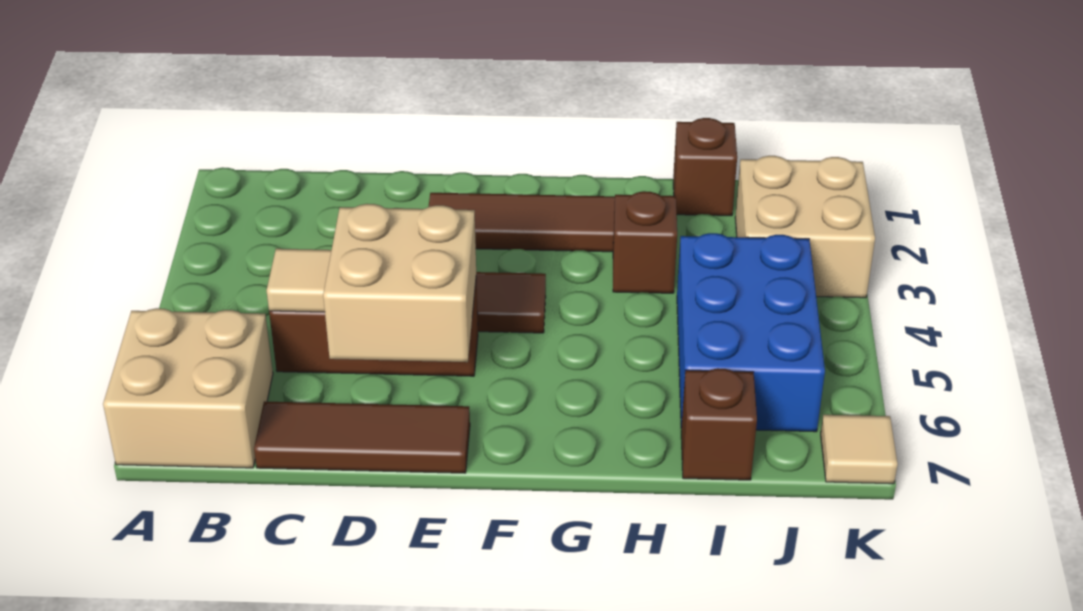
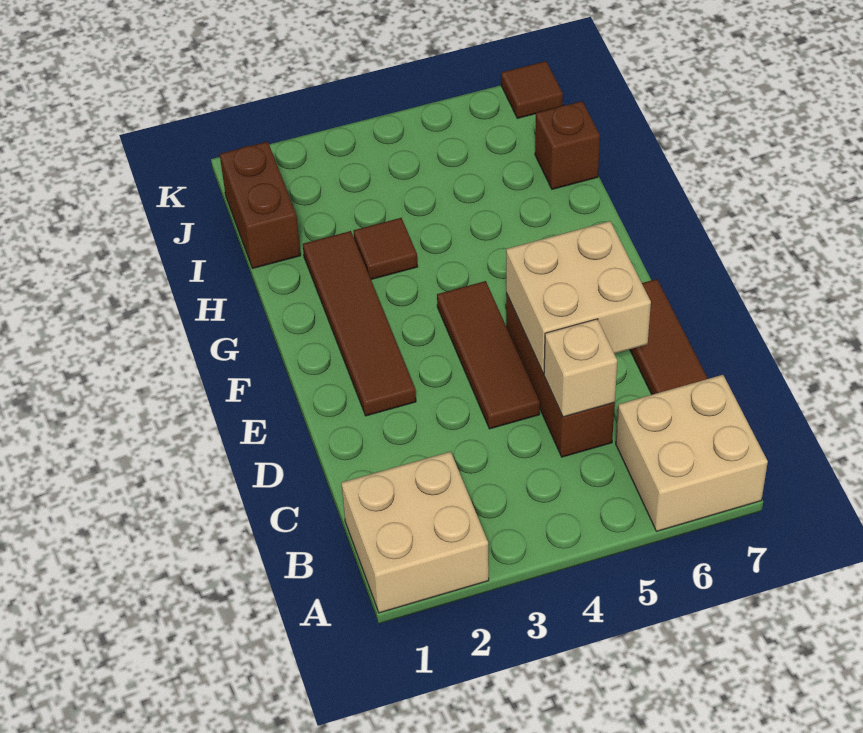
tan tile C5 level 2 -> tan brick C5 level 2
brown brick H3 level 1 -> brown tile H3 level 1
brown brick I1 level 1 -> brown brick I1:J1 level 1
blue brick I4:J6 level 1 -> none
tan brick J2:K3 level 1 -> tan brick A1:B2 level 1
tan tile K7 level 1 -> brown tile K7 level 1

